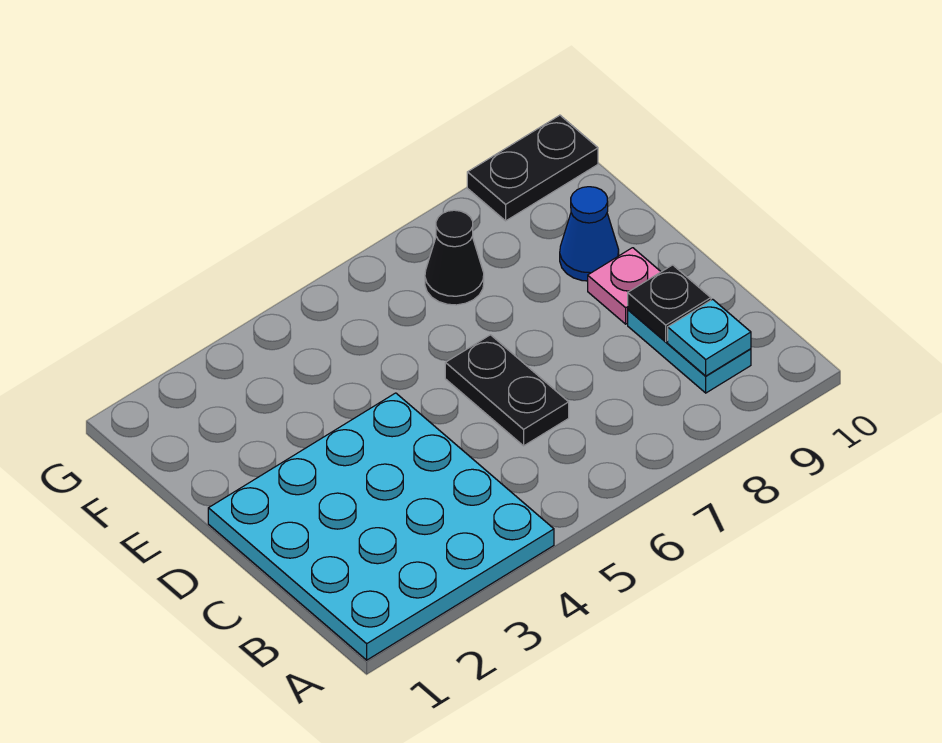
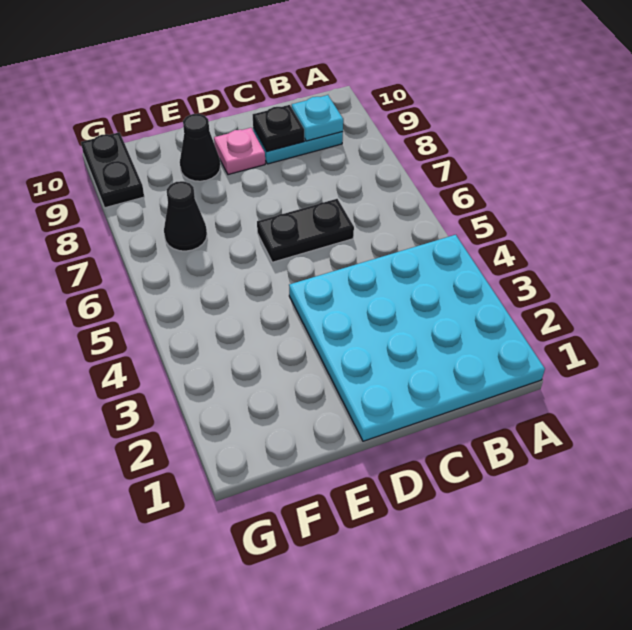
blue cone E9 level 1 -> black cone E9 level 1

